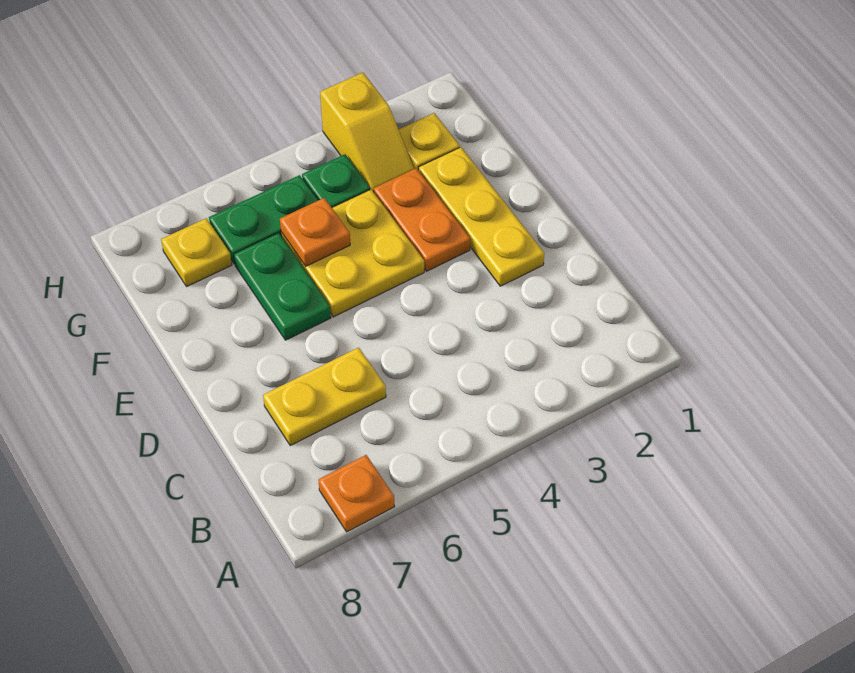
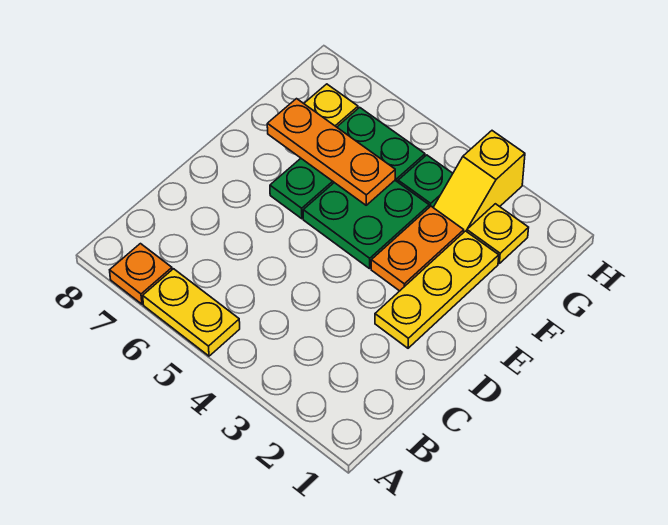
yellow plate C6:C7 level 1 -> yellow plate A5:A6 level 1
yellow plate E4:F5 level 1 -> green plate E4:F5 level 1
orange plate F5 level 2 -> orange plate F5:F7 level 2

